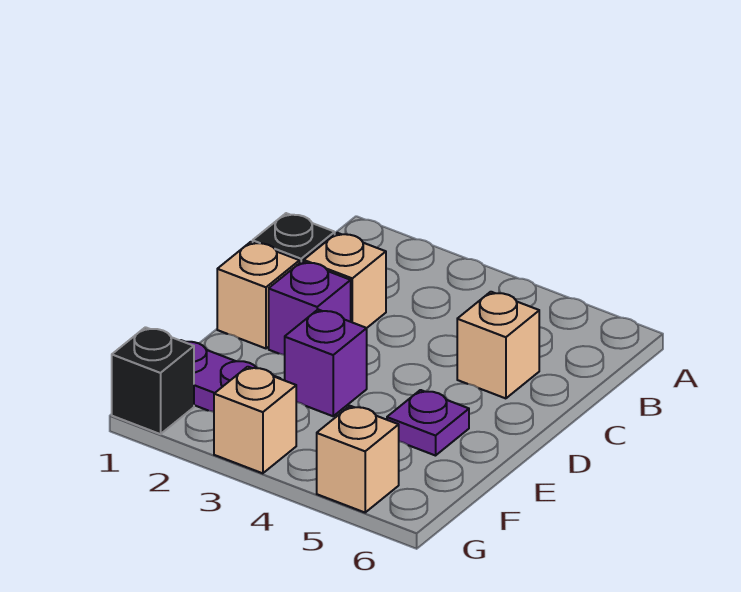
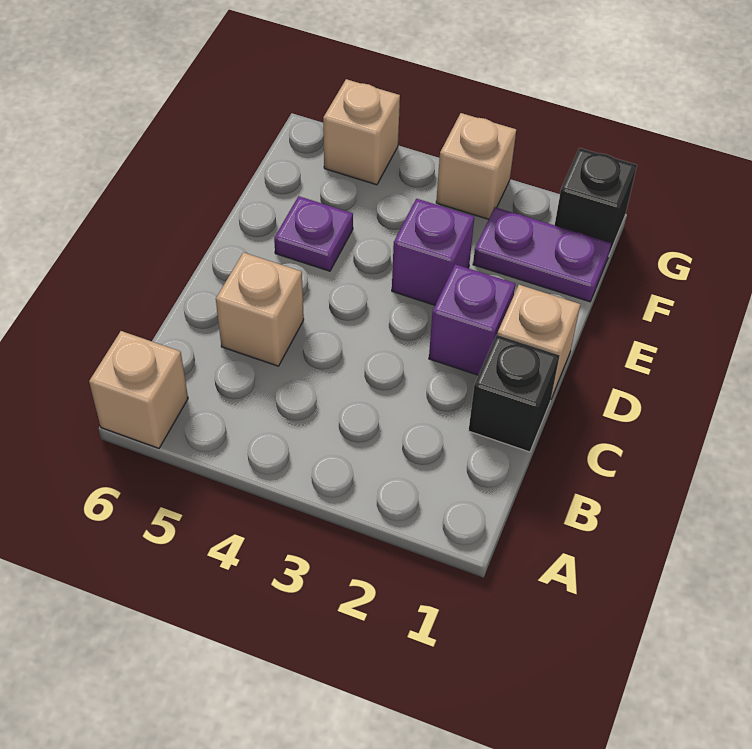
tan brick C2 level 1 -> tan brick A6 level 1

